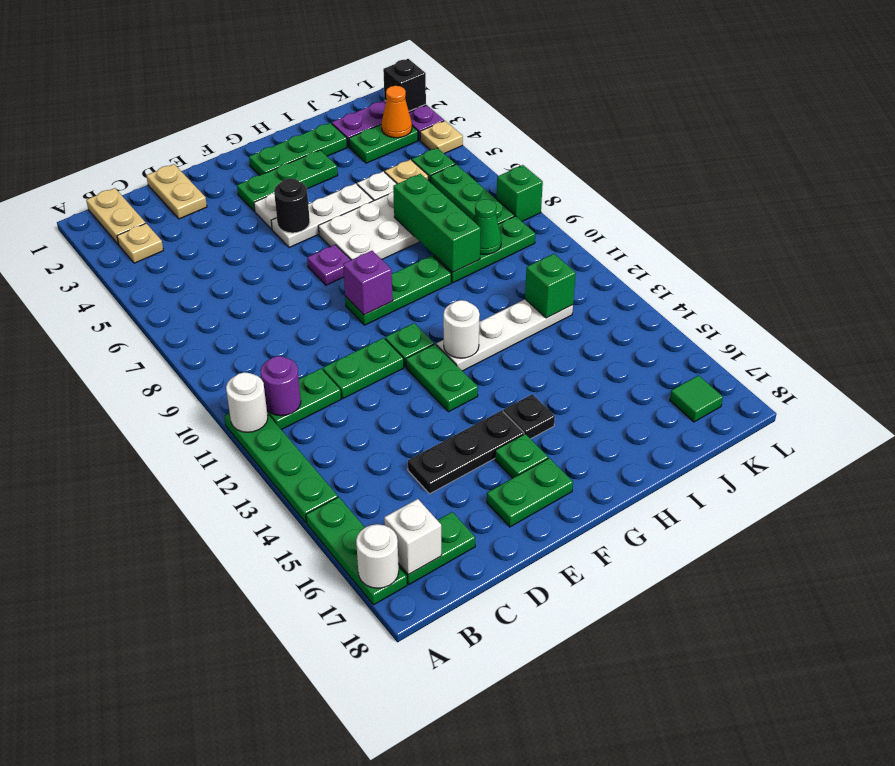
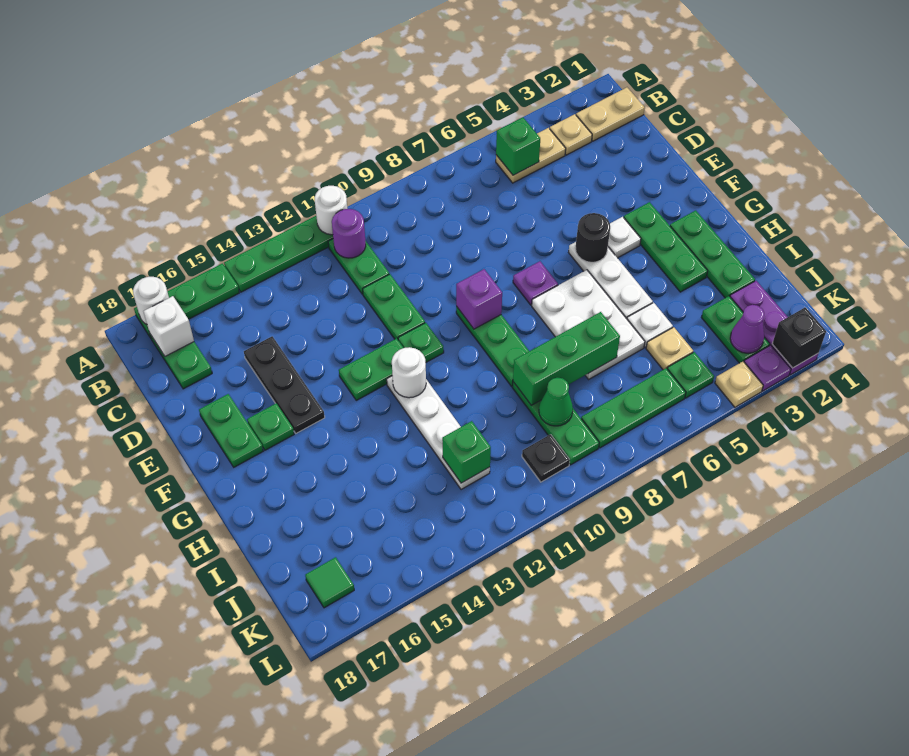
tan plate D1:D2 level 1 -> tan plate B4:B5 level 1
black plate G15 level 1 -> black plate K10 level 1
orange cone K3 level 2 -> purple cone K3 level 2
green brick L8 level 1 -> green brick B5 level 2

